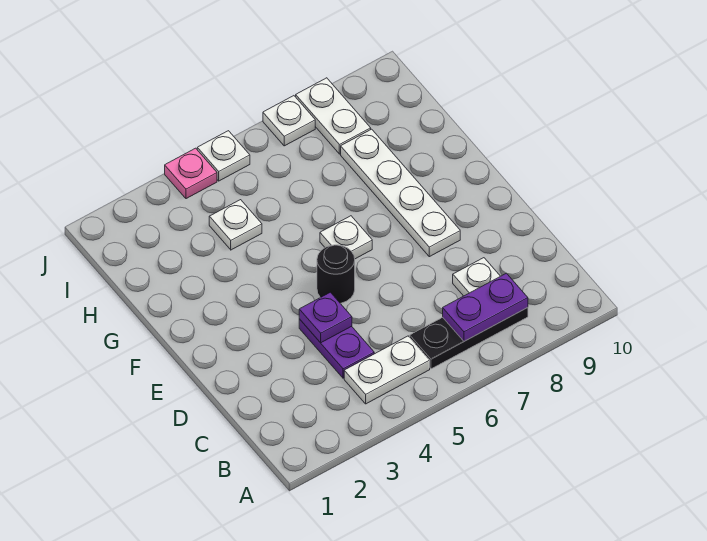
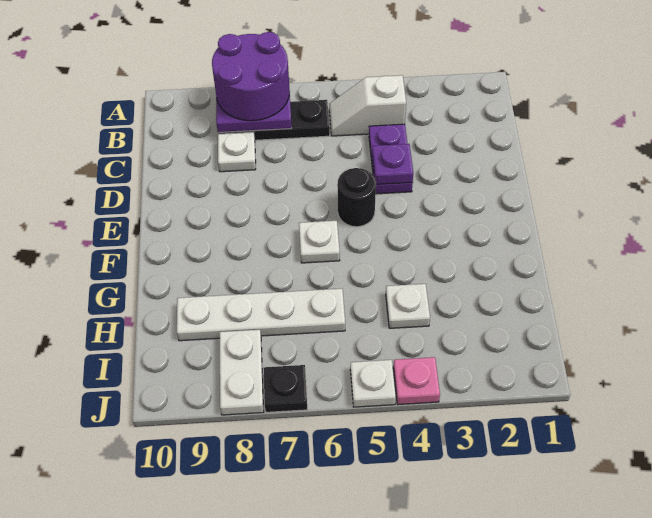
none -> purple round brick A7:B8 level 3
white plate B4:B5 level 1 -> white slope B4:B5 level 1 top 4
white plate E8:H8 level 1 -> white plate H6:H9 level 1
white plate J7 level 1 -> black plate J7 level 1

